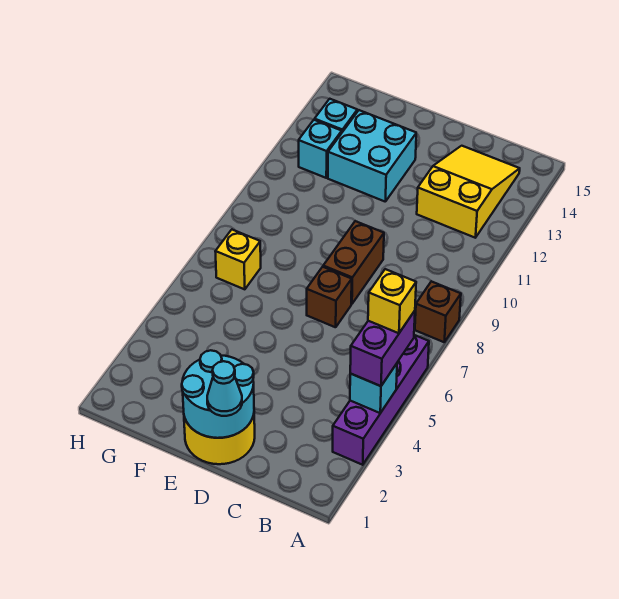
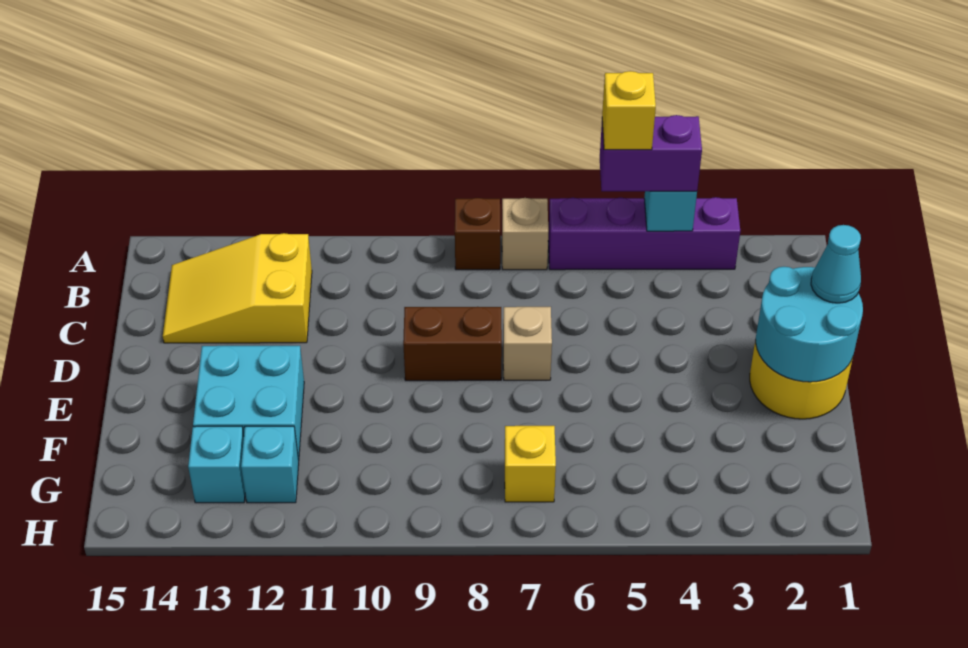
none -> tan brick A7 level 1
brown brick D7 level 1 -> tan brick D7 level 1

